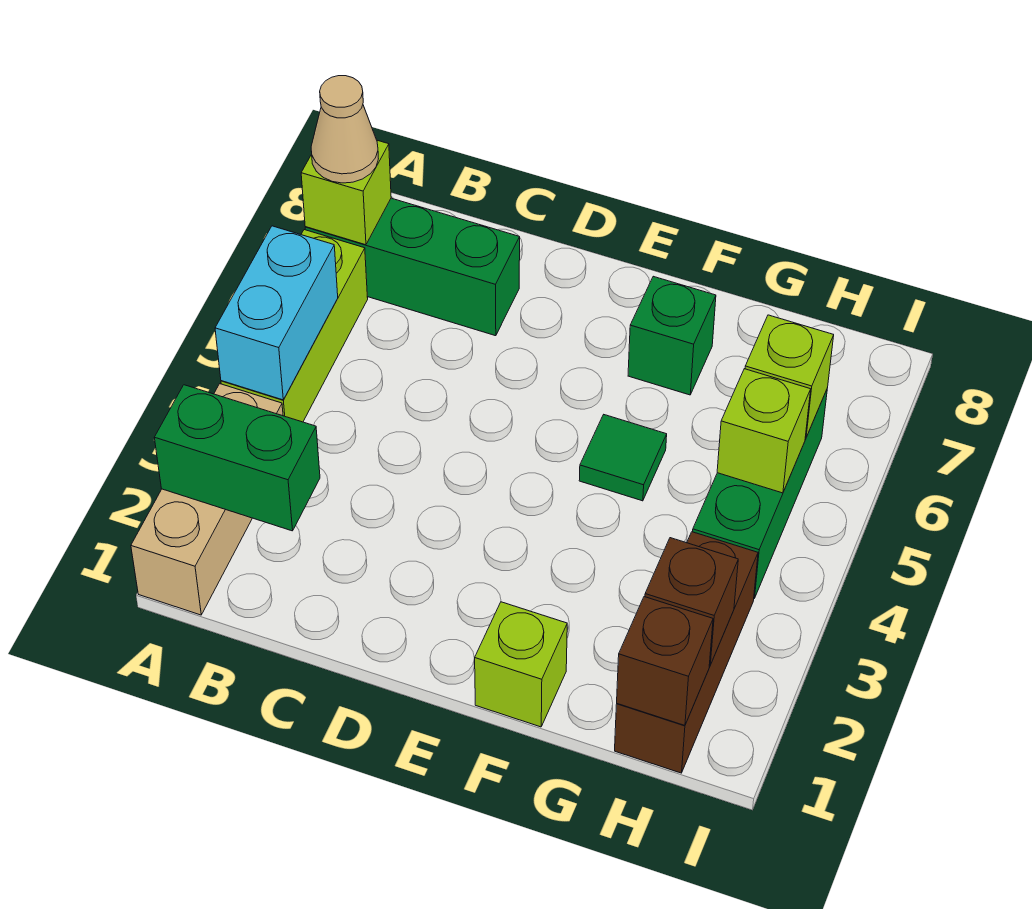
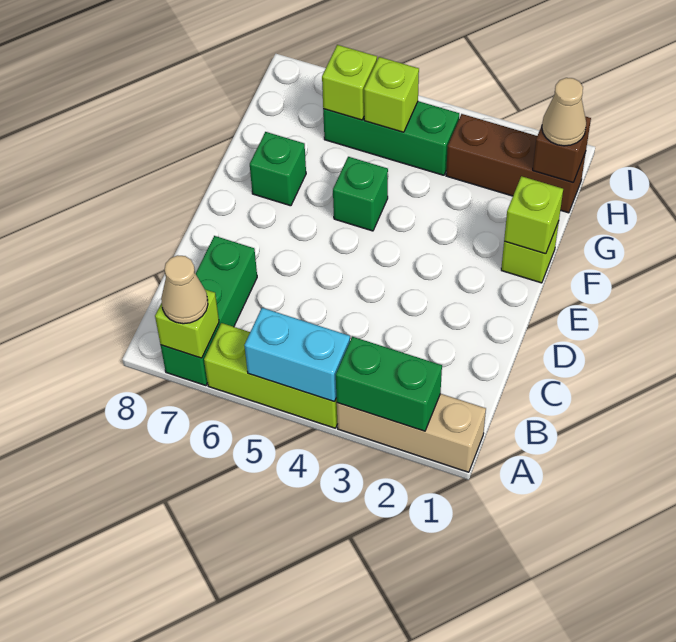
green brick A2:B2 level 2 -> green brick A2:A3 level 2
none -> lime brick F1 level 2
green tile F5 level 1 -> green brick F5 level 1
none -> tan cone H1 level 3
brown brick H2 level 2 -> none

